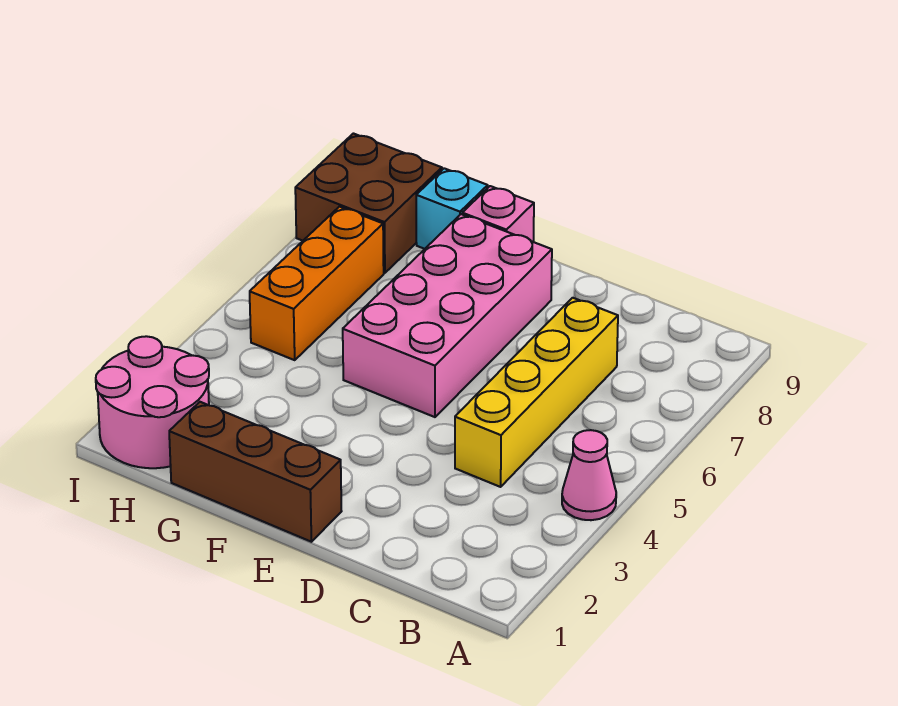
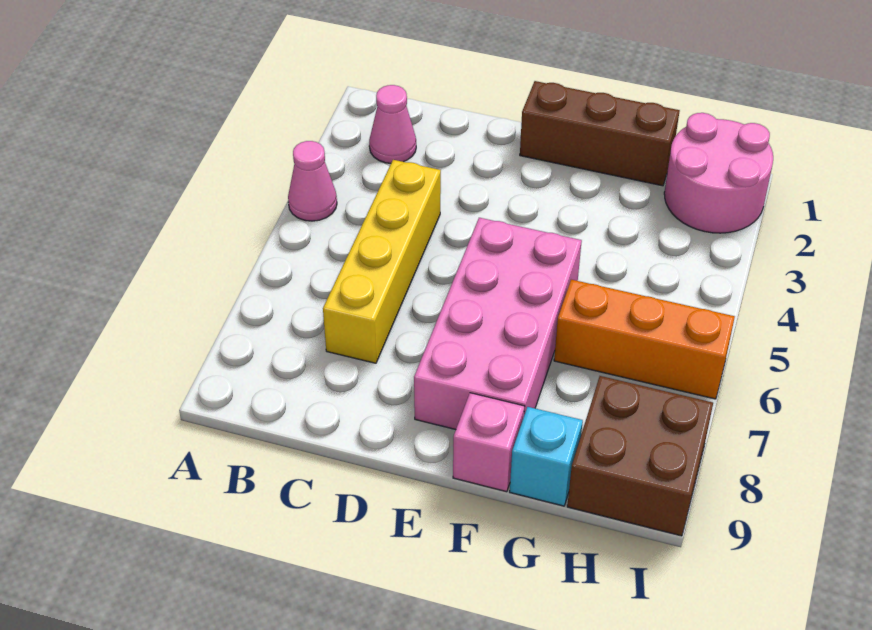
none -> pink cone B2 level 1
orange brick H5:H7 level 1 -> orange brick G6:I6 level 1

